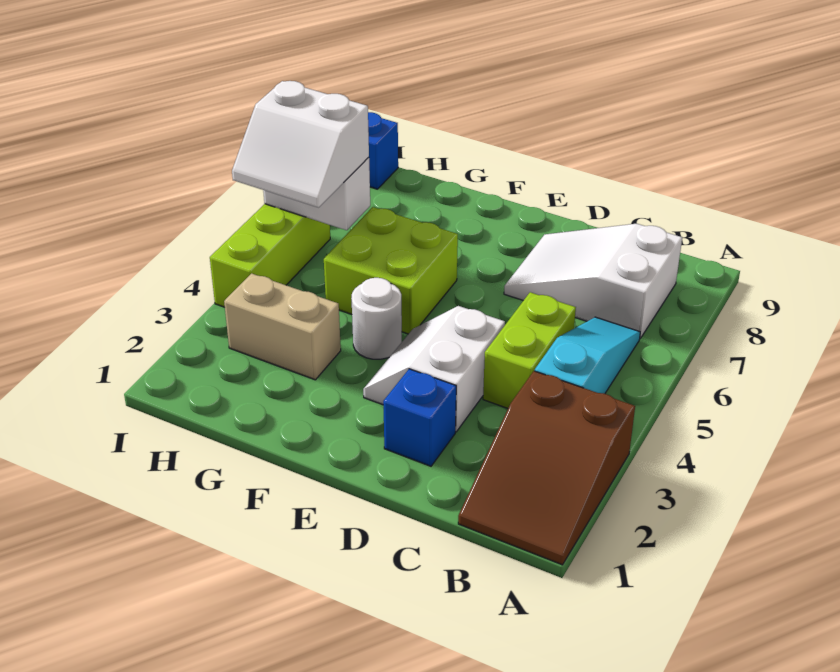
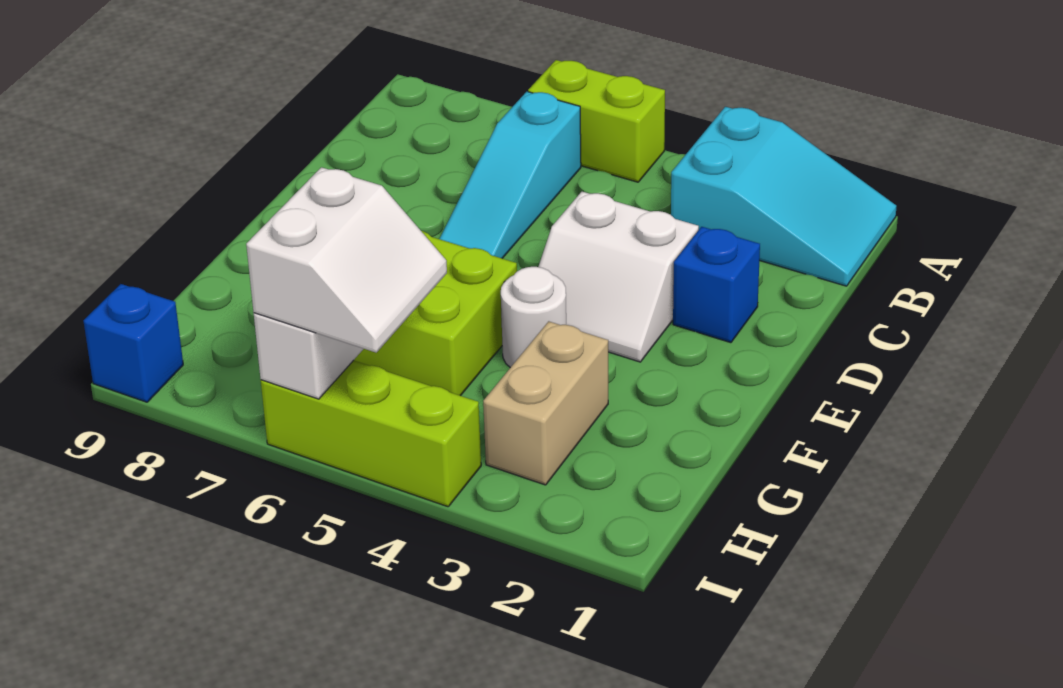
brown slope A1:B3 level 1 top 3 -> cyan slope A1:B3 level 1 top 3
cyan slope B4:B6 level 1 top 4 -> cyan slope B6:D6 level 1 top B
white slope B7:D8 level 1 top B -> none
lime brick C4:C5 level 1 -> lime brick A5:A6 level 1

